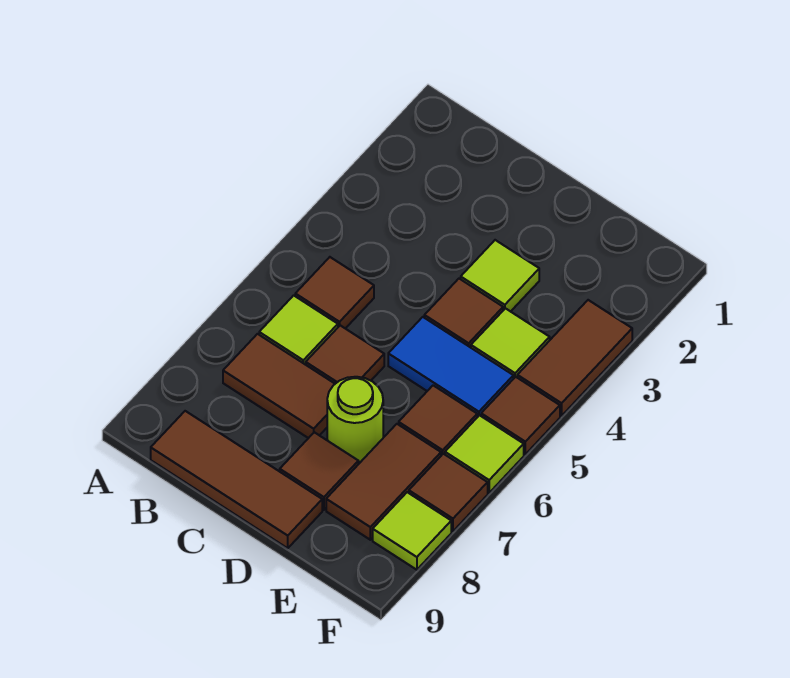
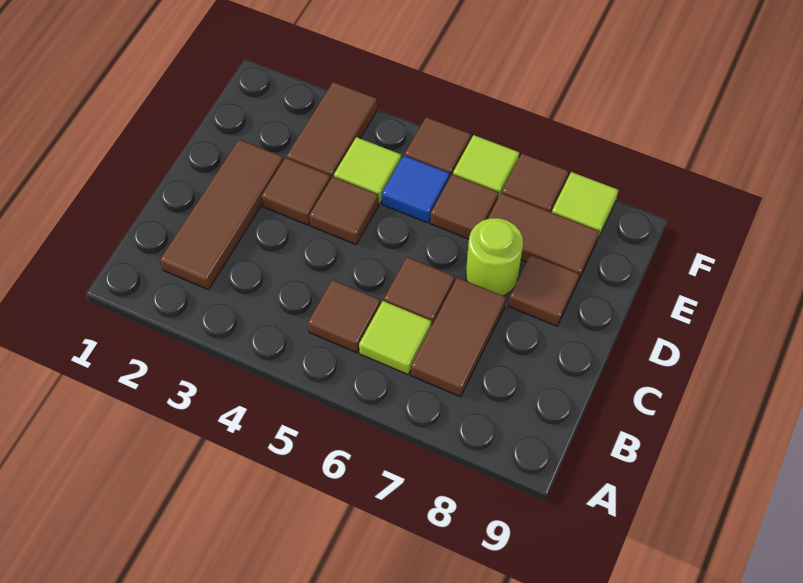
brown tile B9:D9 level 1 -> brown tile B2:D2 level 1
lime tile D3 level 1 -> brown tile D3 level 1
blue tile D5:E5 level 1 -> blue tile E5 level 1
brown tile F3:F4 level 1 -> brown tile E3:F3 level 1

